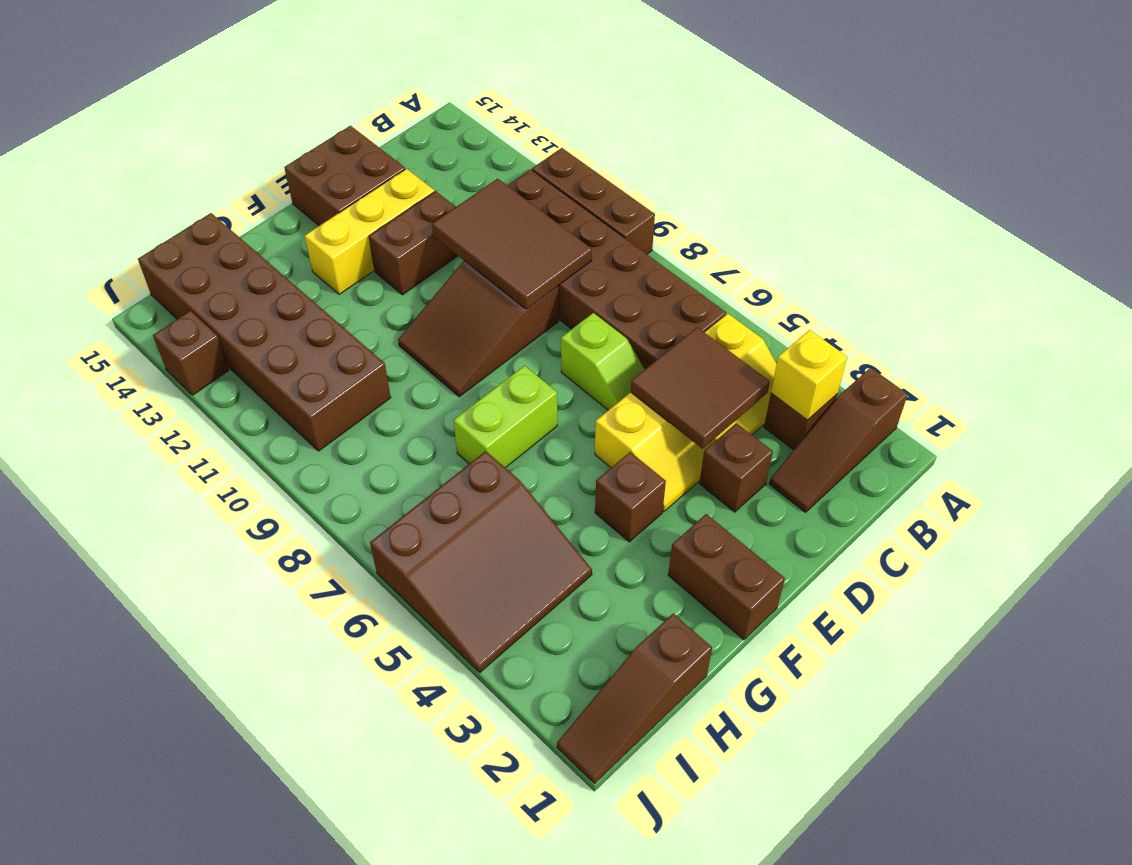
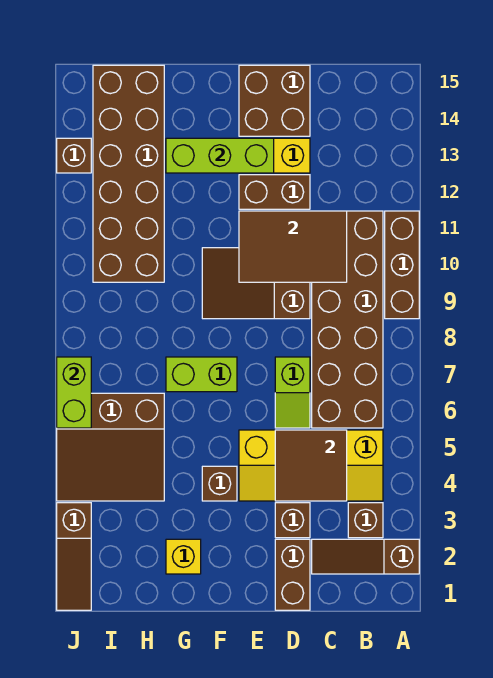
yellow brick B3 level 2 -> yellow brick G2 level 1
brown tile C9:D11 level 2 -> brown tile C10:E11 level 2
none -> lime brick E13:G13 level 2
brown brick F1:F2 level 1 -> brown brick D1:D2 level 1
brown slope H1:J1 level 1 top H -> brown slope J1:J3 level 1 top 3
none -> lime brick J6:J7 level 2

